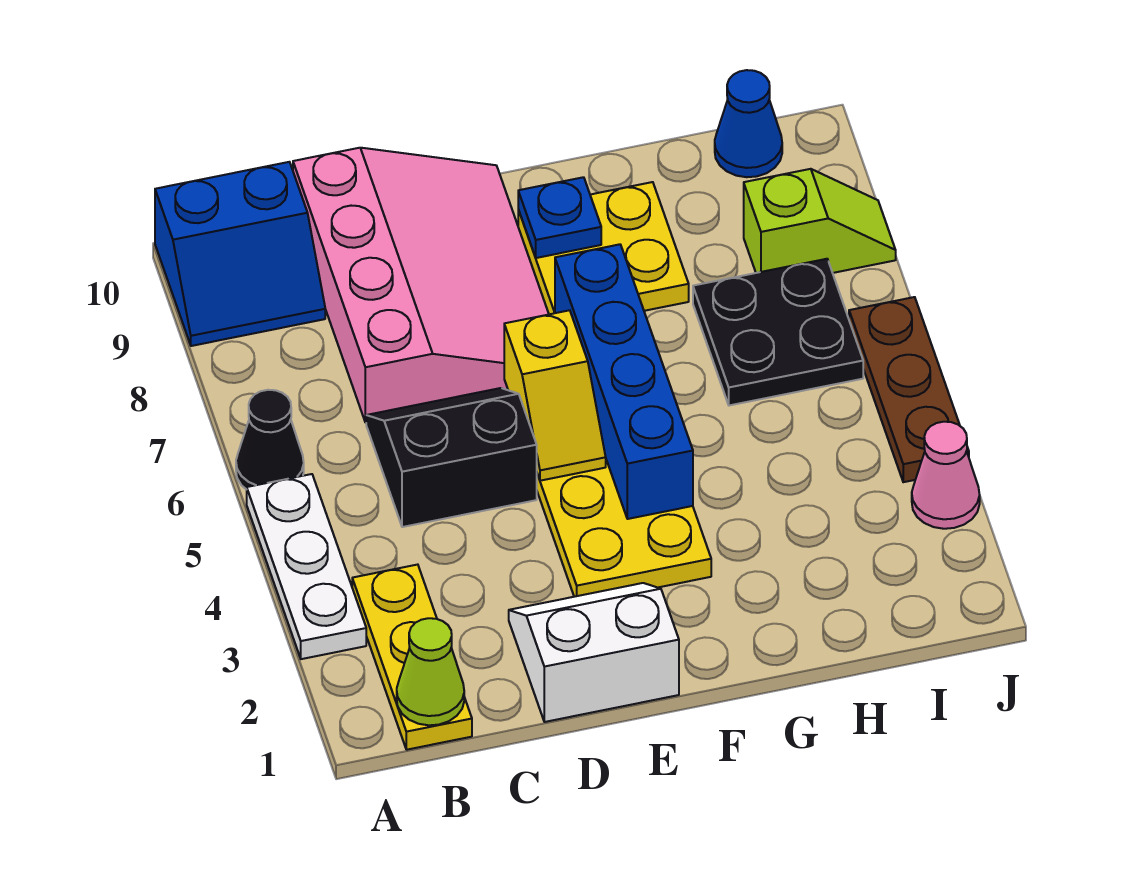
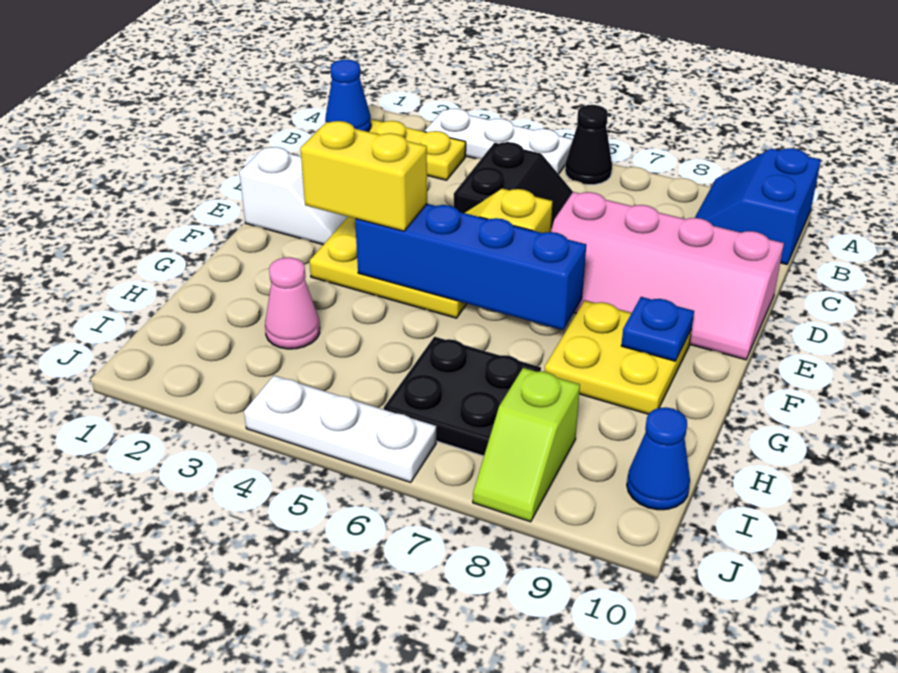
lime cone B1 level 2 -> blue cone B1 level 2
pink slope C7:E10 level 1 top C -> pink slope D7:E10 level 1 top D
white slope D1:E2 level 1 top 1 -> white slope E1:E2 level 1 top 1
none -> yellow brick F3:F4 level 3
pink cone J3 level 1 -> pink cone H3 level 1
brown plate J4:J6 level 1 -> white plate J4:J6 level 1

